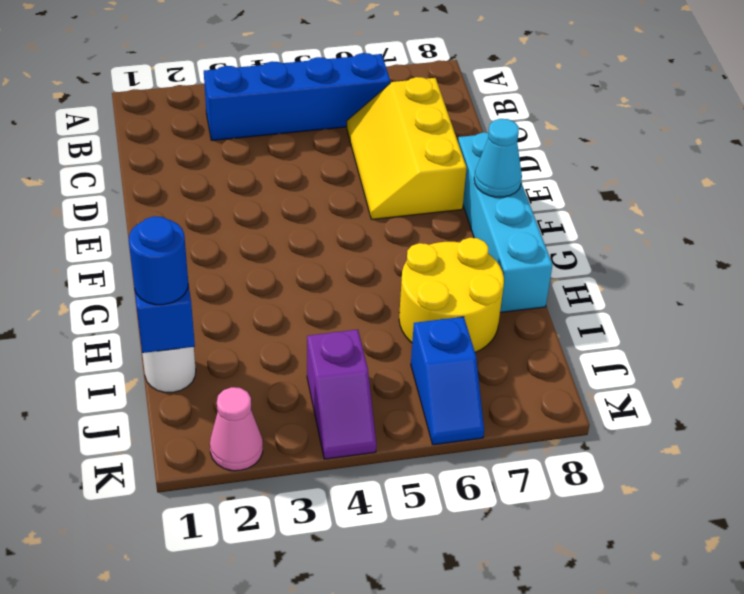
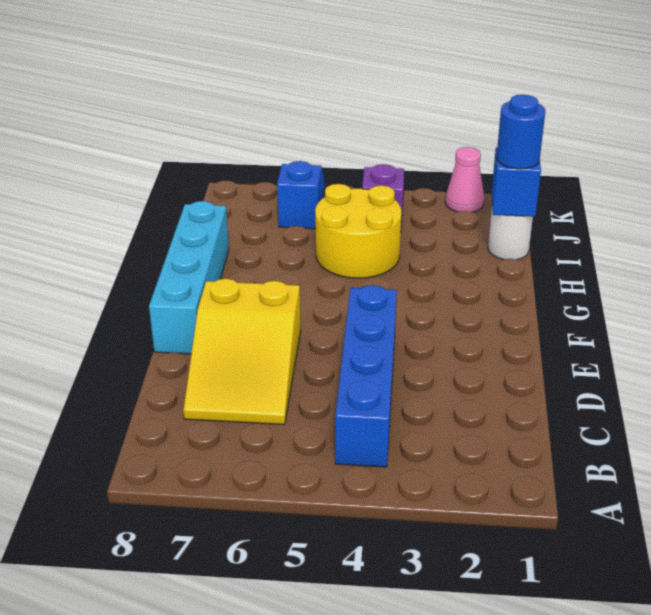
blue brick B3:B6 level 1 -> blue brick B4:E4 level 1
yellow slope C6:E7 level 1 top 7 -> yellow slope C6:E7 level 1 top E
cyan cone F8 level 2 -> none
yellow round brick H6:I7 level 1 -> yellow round brick H4:I5 level 1

